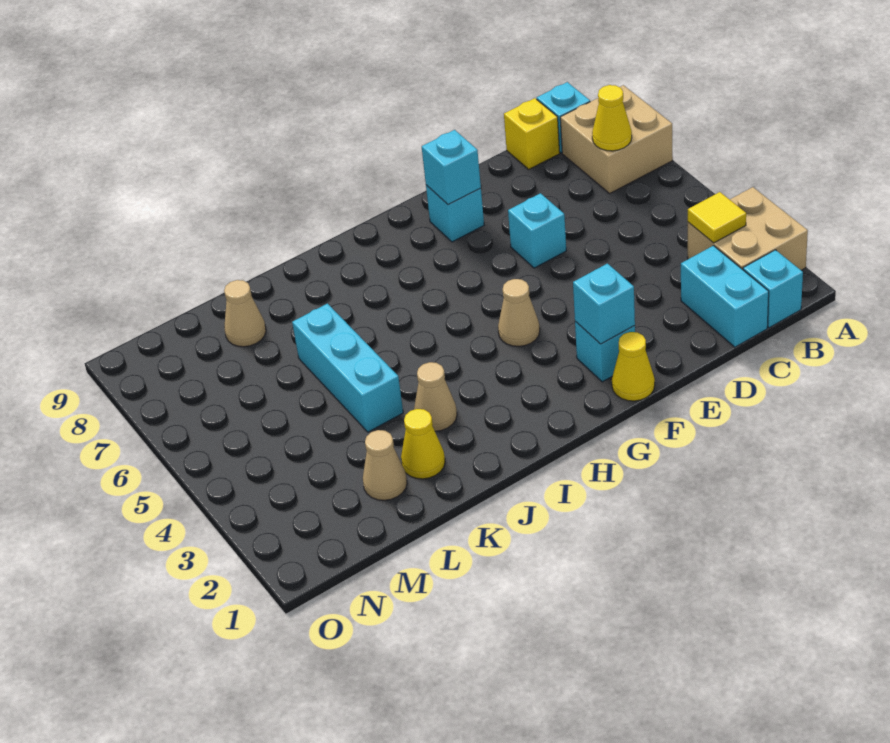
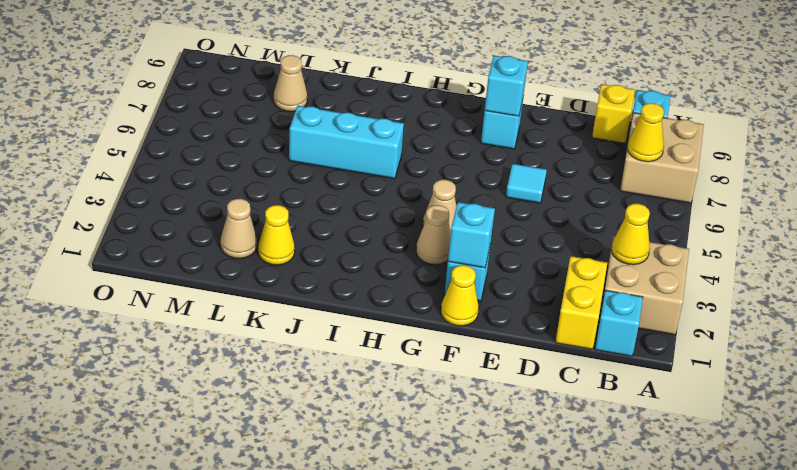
yellow tile B3 level 2 -> yellow cone B3 level 2
cyan brick C1:C2 level 1 -> yellow brick C1:C2 level 1
cyan brick E6 level 1 -> cyan tile E6 level 1
tan cone J3 level 1 -> tan cone G3 level 1
cyan brick K4:K6 level 1 -> cyan brick I6:K6 level 1

